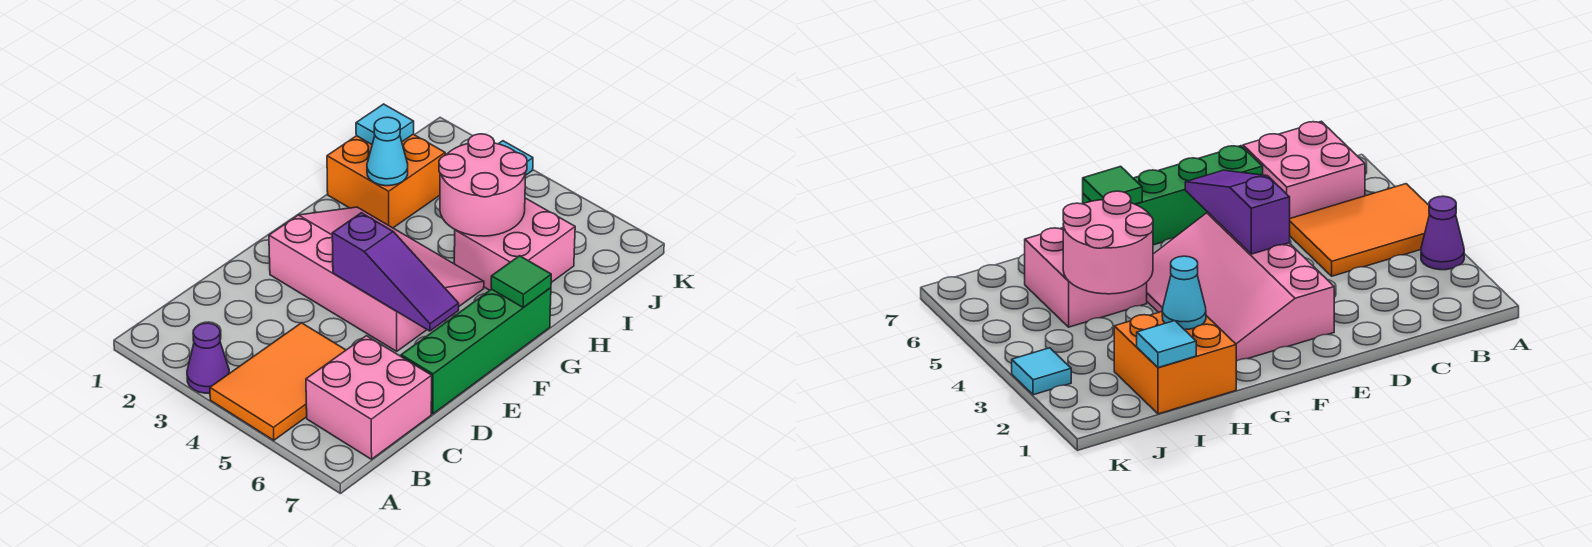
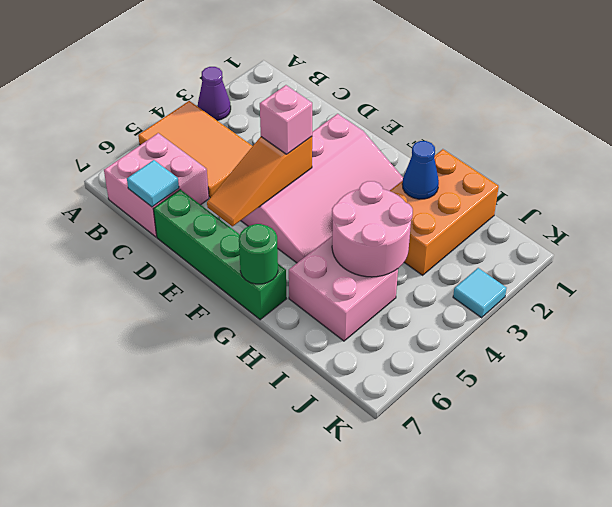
purple slope E4:E6 level 2 top 4 -> orange slope E4:E6 level 2 top 4
none -> pink brick E4 level 3
green tile G7 level 2 -> green round brick G7 level 2
orange brick H1:I2 level 1 -> orange brick H1:I3 level 1
cyan cone H2 level 2 -> blue cone H2 level 2
cyan tile I1 level 2 -> cyan tile C7 level 2

